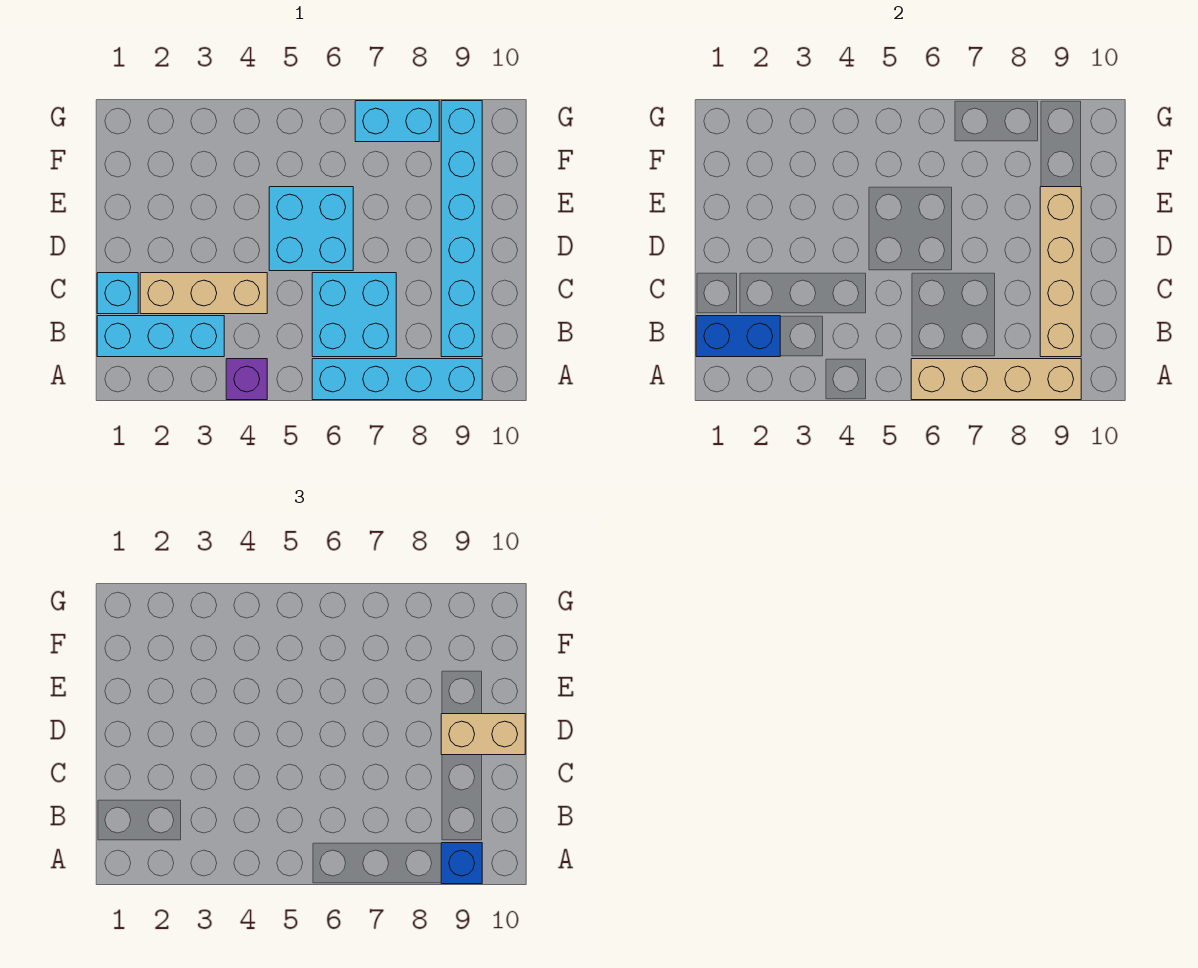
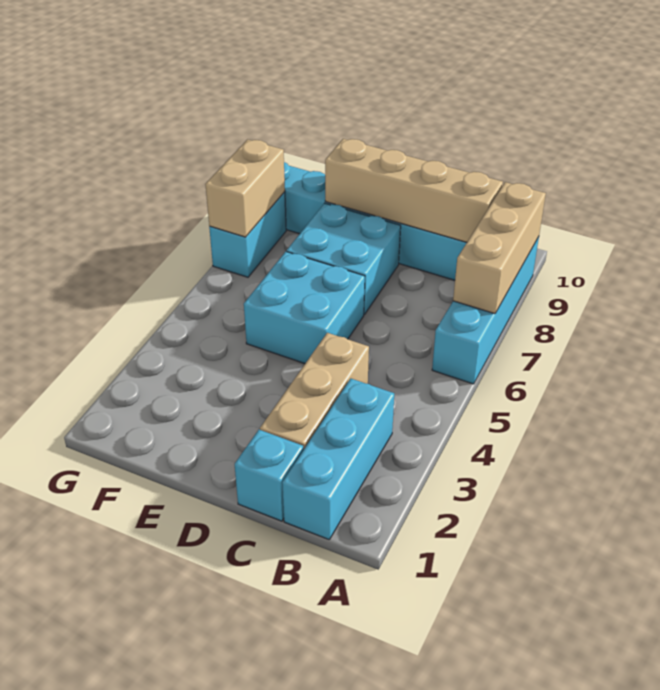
purple brick A4 level 1 -> none
tan brick A6:A9 level 2 -> tan brick A7:A9 level 2
blue brick A9 level 3 -> none
blue brick B1:B2 level 2 -> none
cyan brick B6:C7 level 1 -> cyan brick D7:E8 level 1
tan brick D9:D10 level 3 -> tan brick G7:G8 level 2

